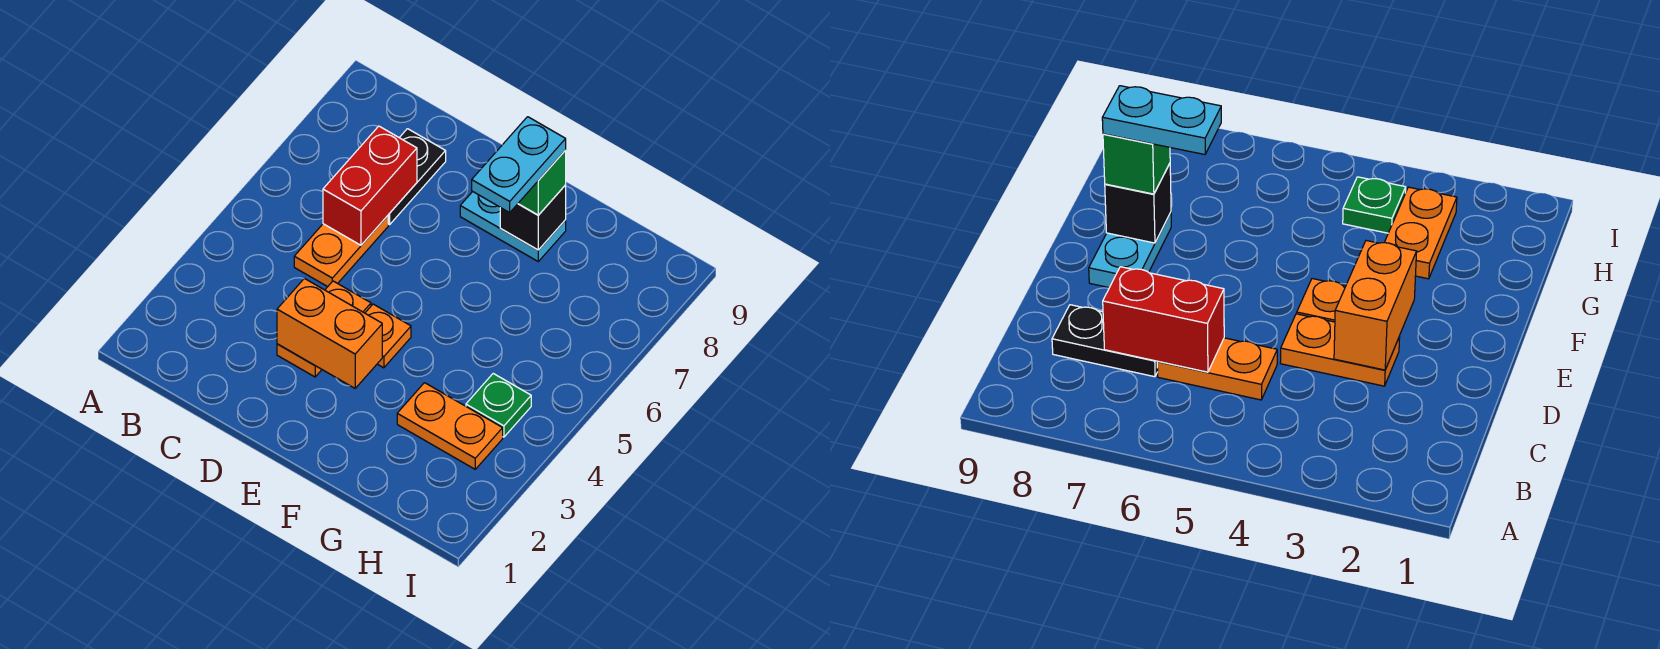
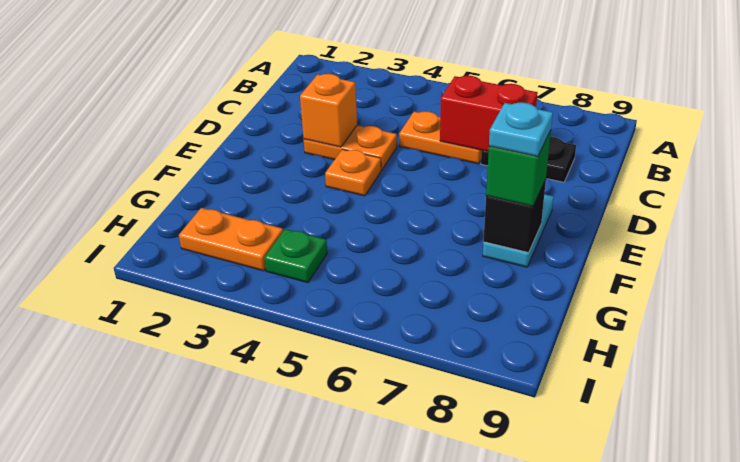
orange brick D3:E3 level 2 -> orange brick D3 level 2
cyan plate F7:F8 level 4 -> cyan plate F8 level 4
orange plate G3:H3 level 1 -> orange plate H2:H3 level 1

